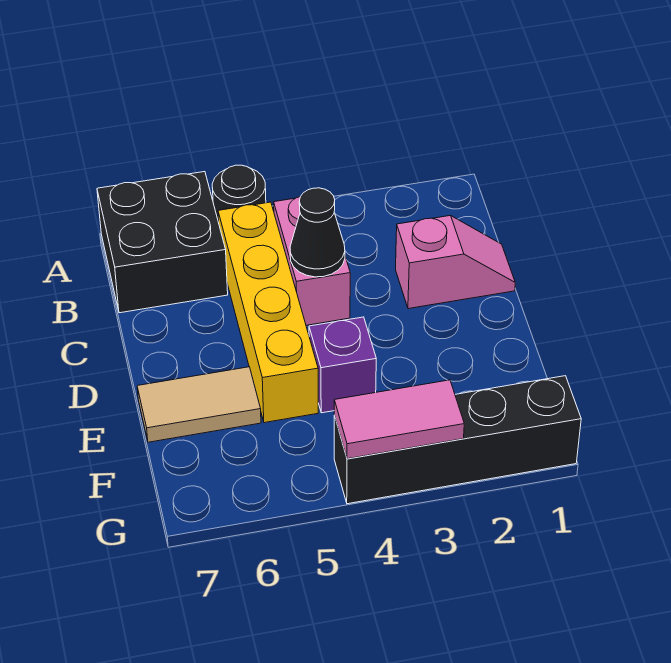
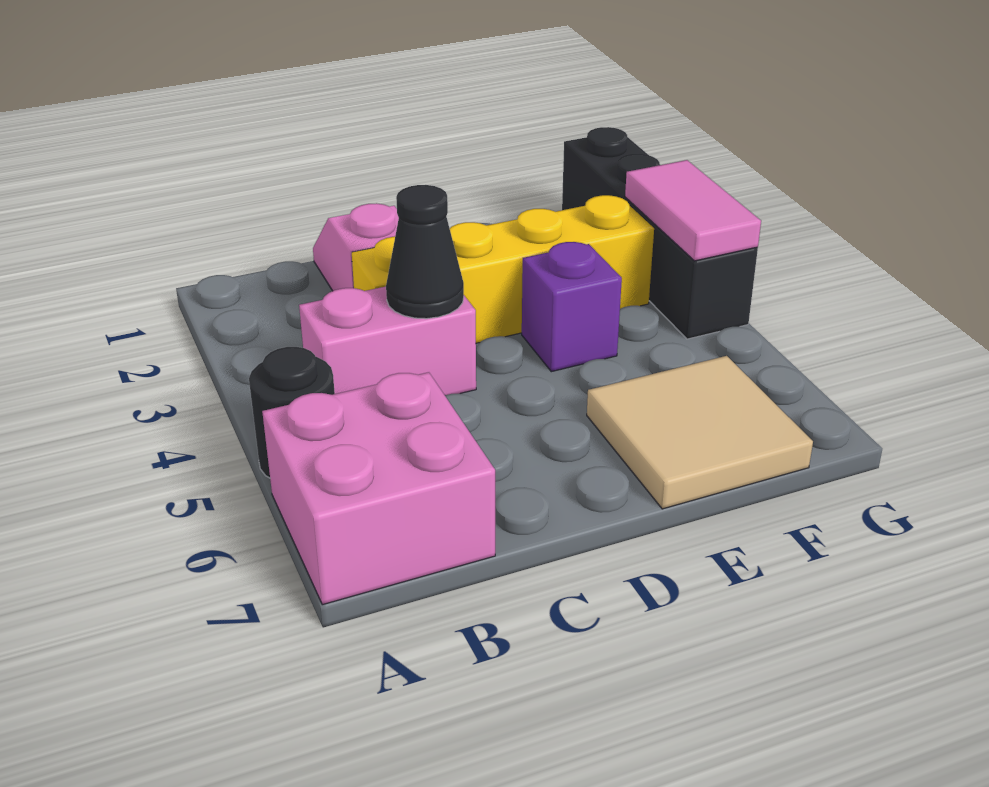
black brick A6:B7 level 1 -> pink brick A6:B7 level 1
yellow brick B5:E5 level 1 -> yellow brick C3:F3 level 1
tan tile E6:E7 level 1 -> tan tile E6:F7 level 1

